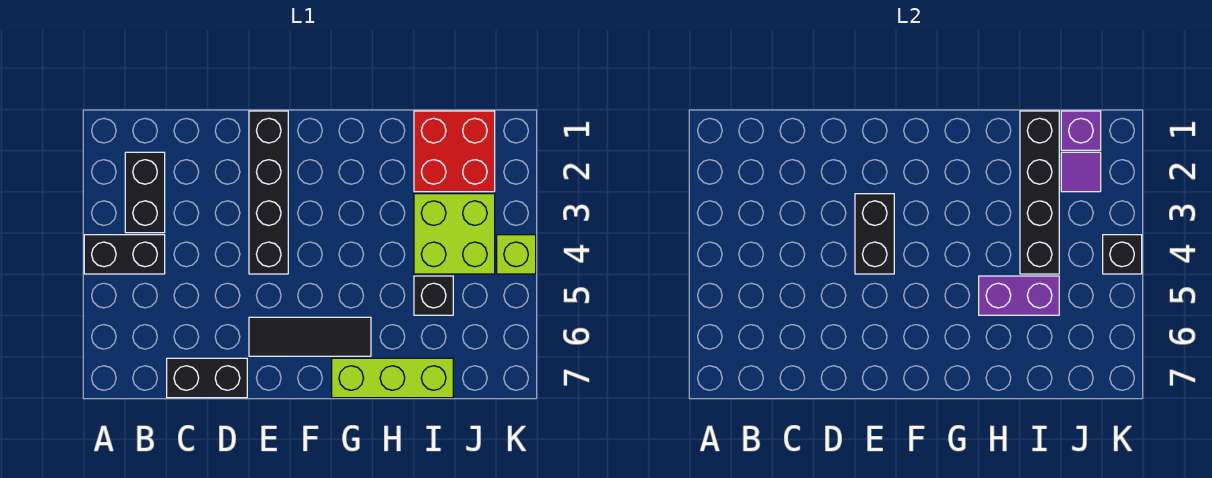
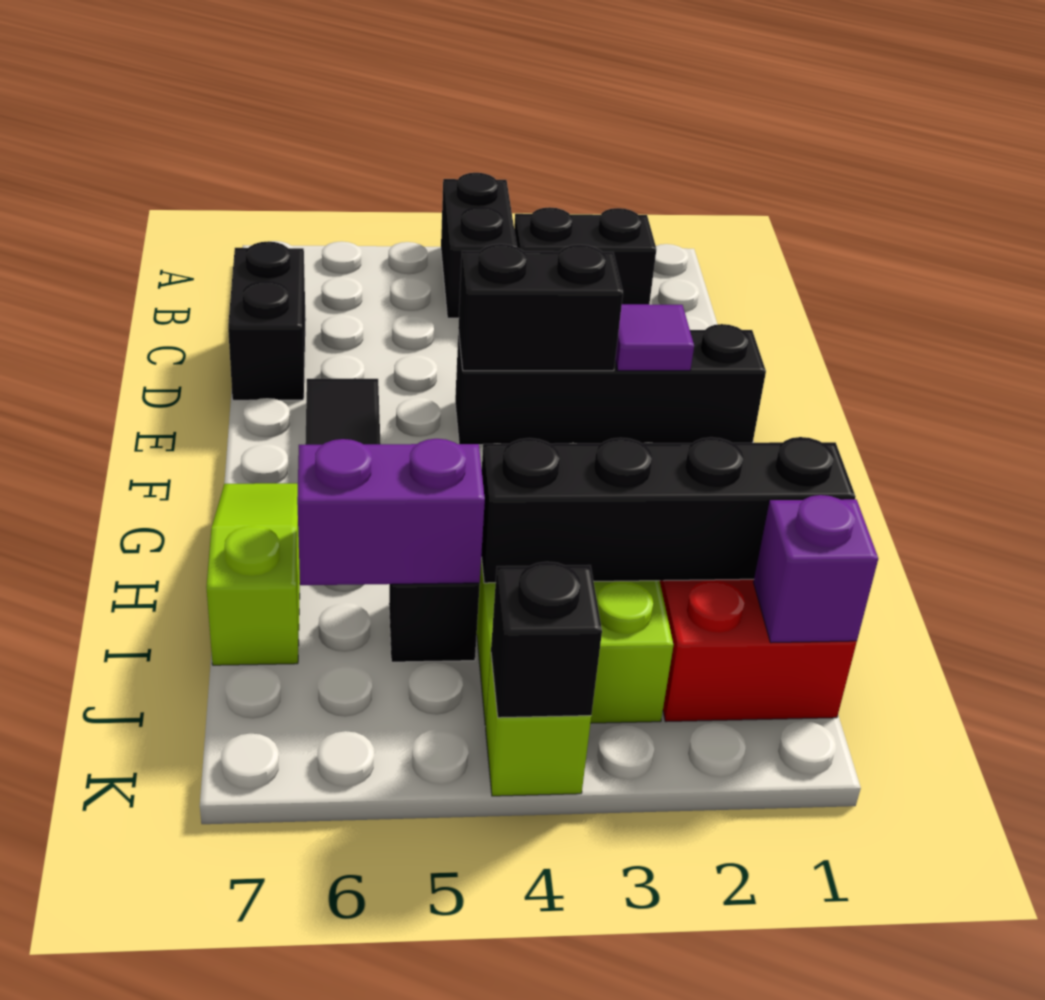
lime brick G7:I7 level 1 -> lime slope G7:I7 level 1 top I
purple brick H5:I5 level 2 -> purple brick I5:I6 level 2
purple tile J2 level 2 -> purple tile E2 level 2

